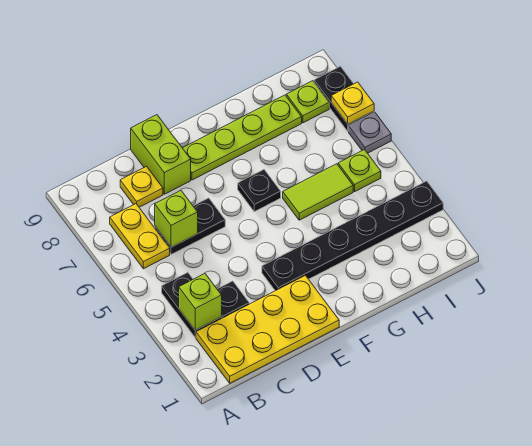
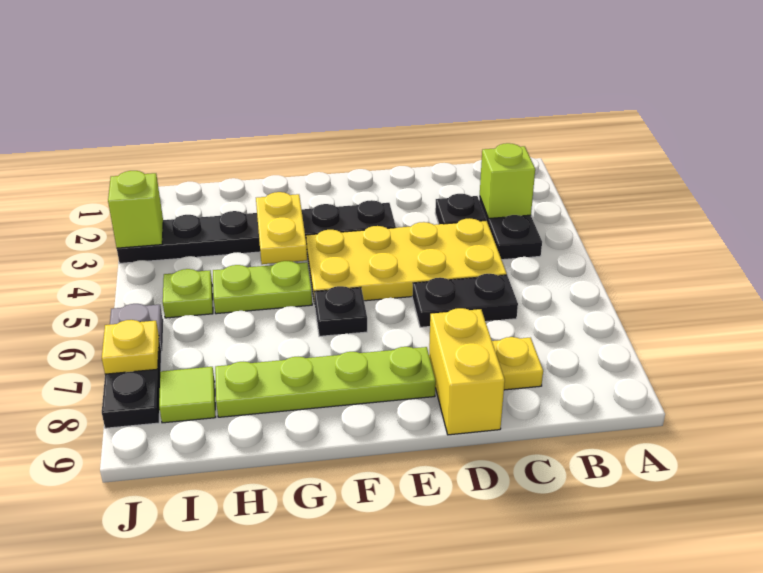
yellow plate B1:E2 level 1 -> yellow plate C4:F5 level 1
yellow plate B6:B7 level 1 -> yellow plate G3:G4 level 2
lime brick C6 level 2 -> lime brick J3 level 2
lime brick D8:D9 level 1 -> yellow brick D8:D9 level 1
lime tile G5:H5 level 1 -> lime plate G5:H5 level 1
lime plate I8 level 1 -> lime tile I8 level 1

